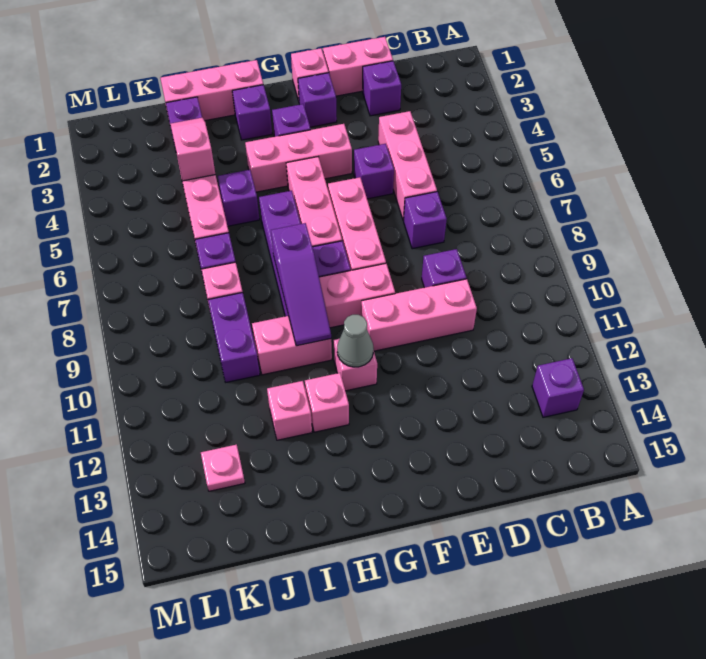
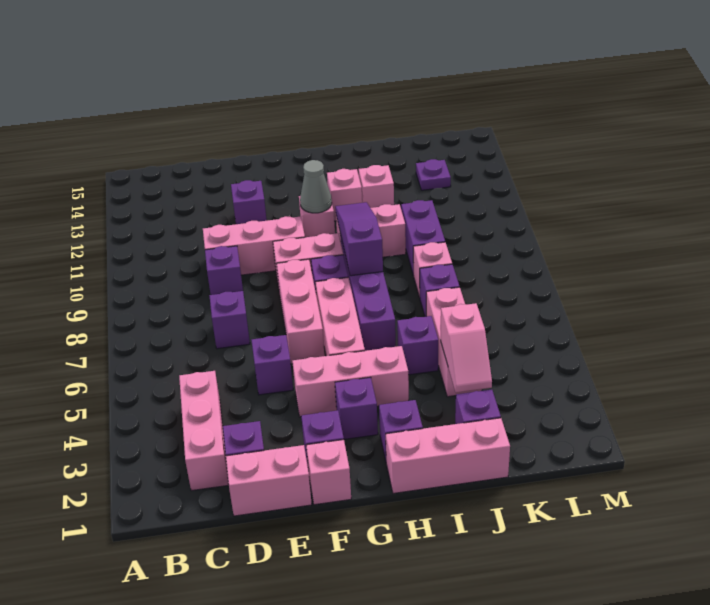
purple brick B13 level 1 -> purple brick E12 level 1
pink brick D4:D6 level 1 -> pink brick C2:C4 level 1
pink plate K13 level 1 -> purple plate K13 level 1

